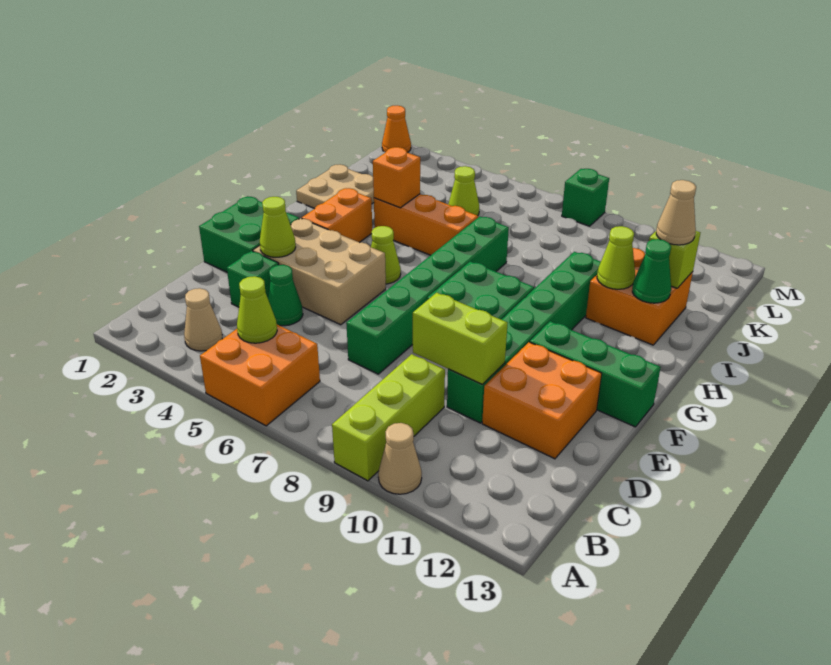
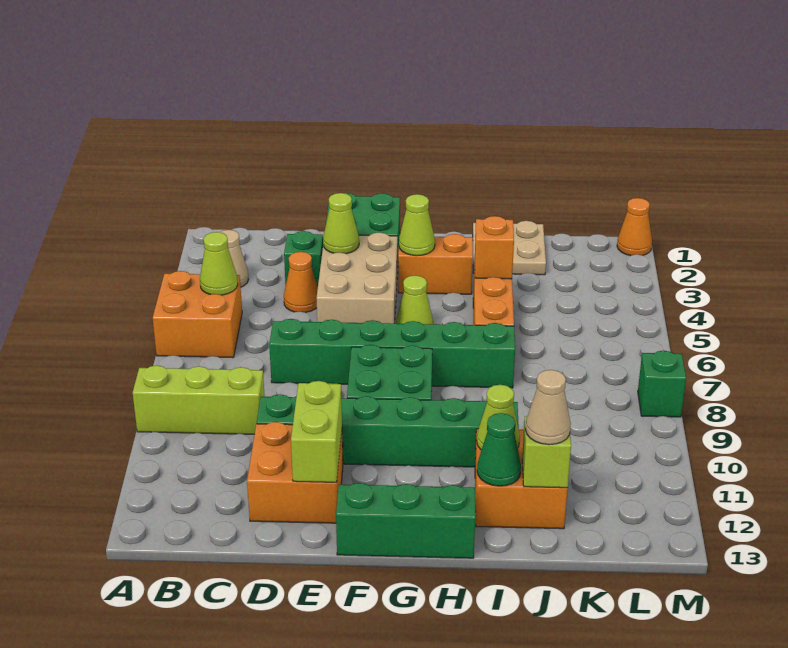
tan cone A10 level 1 -> none
green cone D4 level 1 -> orange cone D4 level 1
lime brick D9:D10 level 2 -> lime brick E11:E12 level 2
green brick F11:F13 level 1 -> green brick F13:H13 level 1
lime cone K5 level 1 -> lime cone G3 level 2

